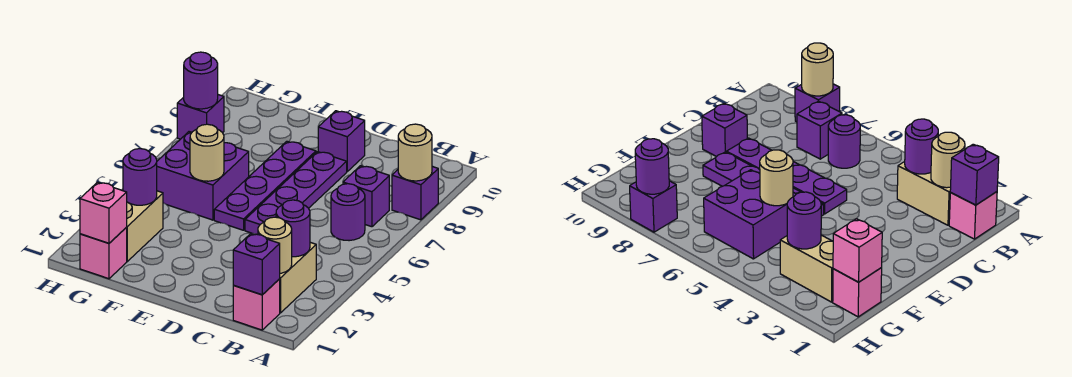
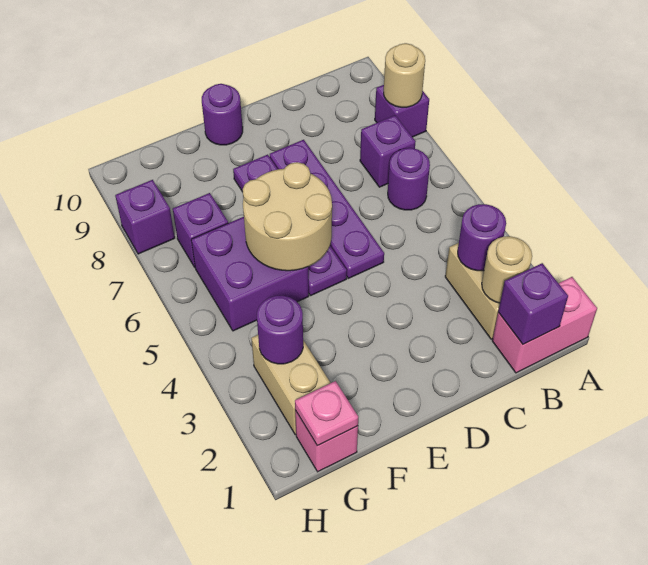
pink brick B1 level 1 -> pink brick A1:B1 level 1
purple brick D9 level 1 -> purple brick G7 level 1
tan round brick F5 level 2 -> tan round brick E5:F6 level 2
pink brick G1 level 2 -> pink plate G1 level 2
purple round brick H8 level 2 -> purple round brick E10 level 1

